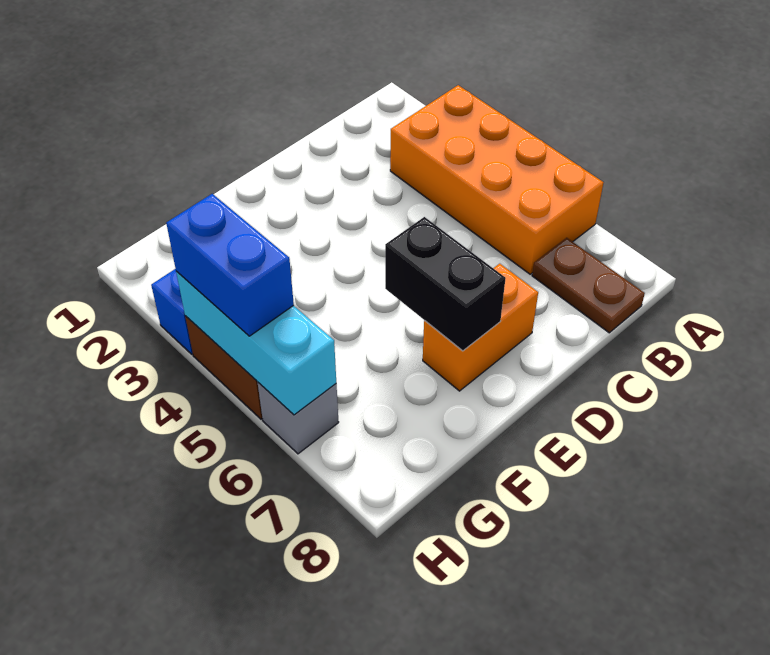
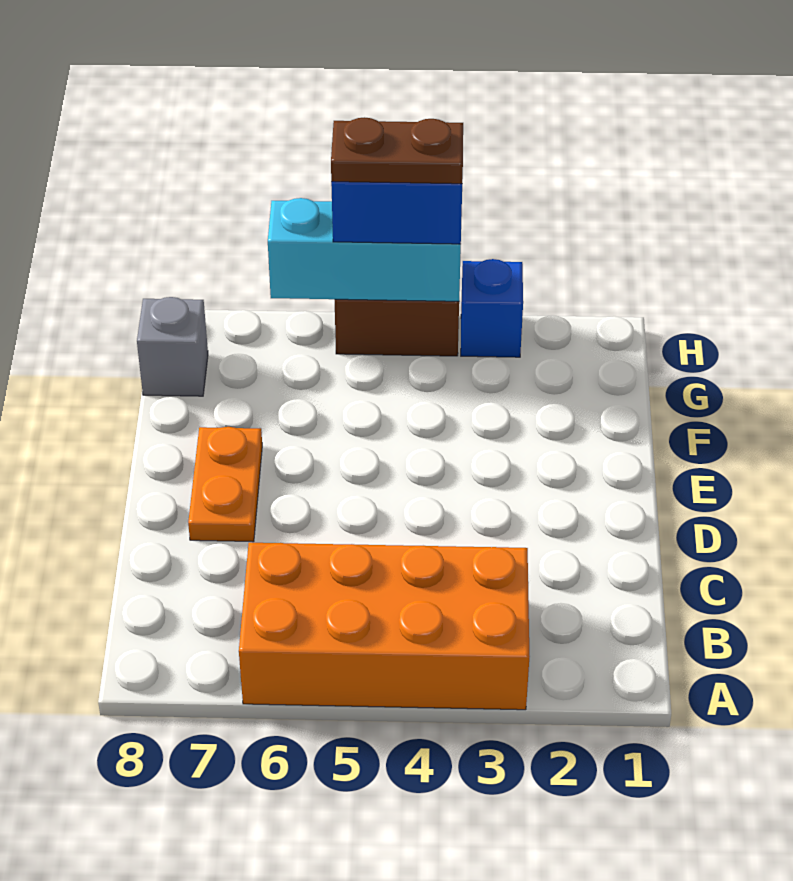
brown plate B7:B8 level 1 -> brown plate H4:H5 level 4
orange brick D7:E7 level 1 -> orange plate D7:E7 level 1
black brick E6:E7 level 2 -> none
grey brick H6 level 1 -> grey brick G8 level 1

